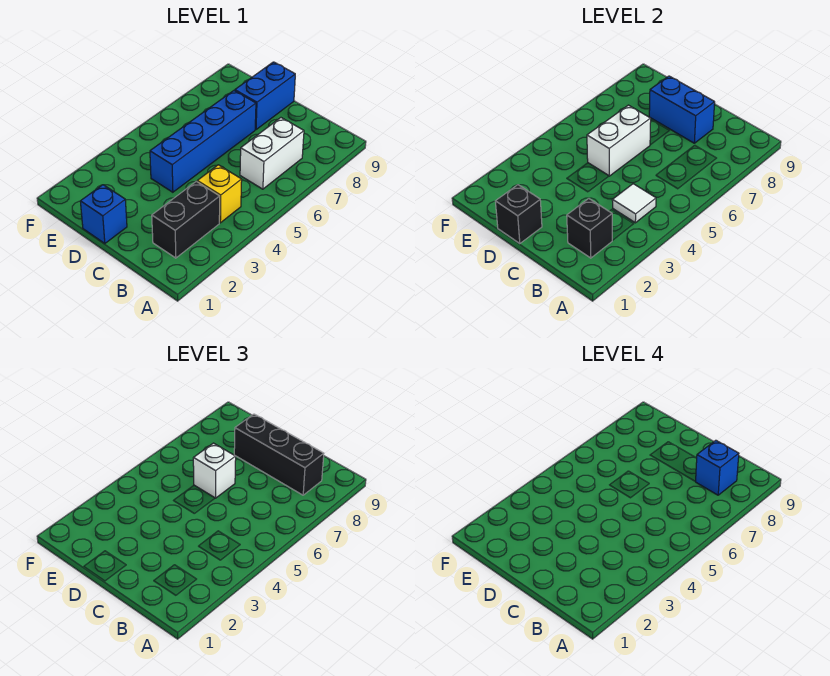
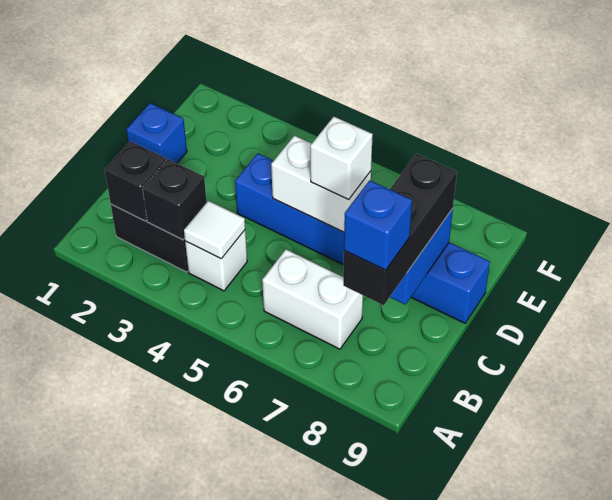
yellow brick B4 level 1 -> white brick B4 level 1
black brick D1 level 2 -> black brick B3 level 2

